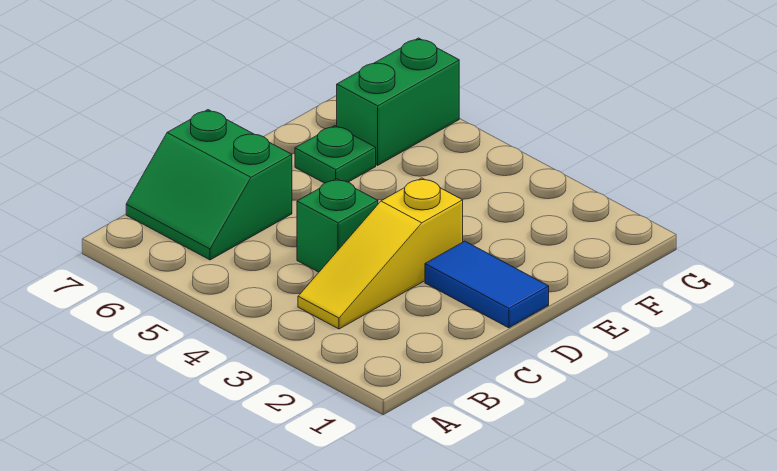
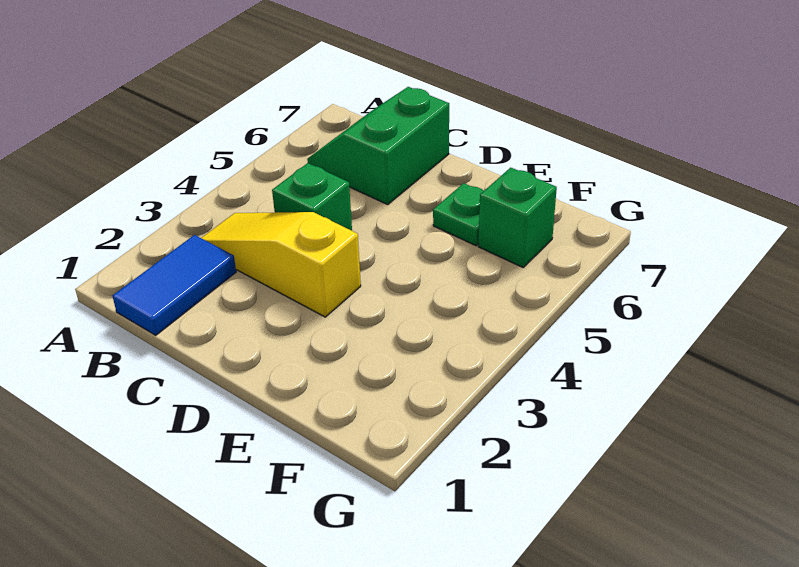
blue tile D1:D2 level 1 -> blue tile B1:B2 level 1
green brick F6:G6 level 1 -> green brick F6 level 1

